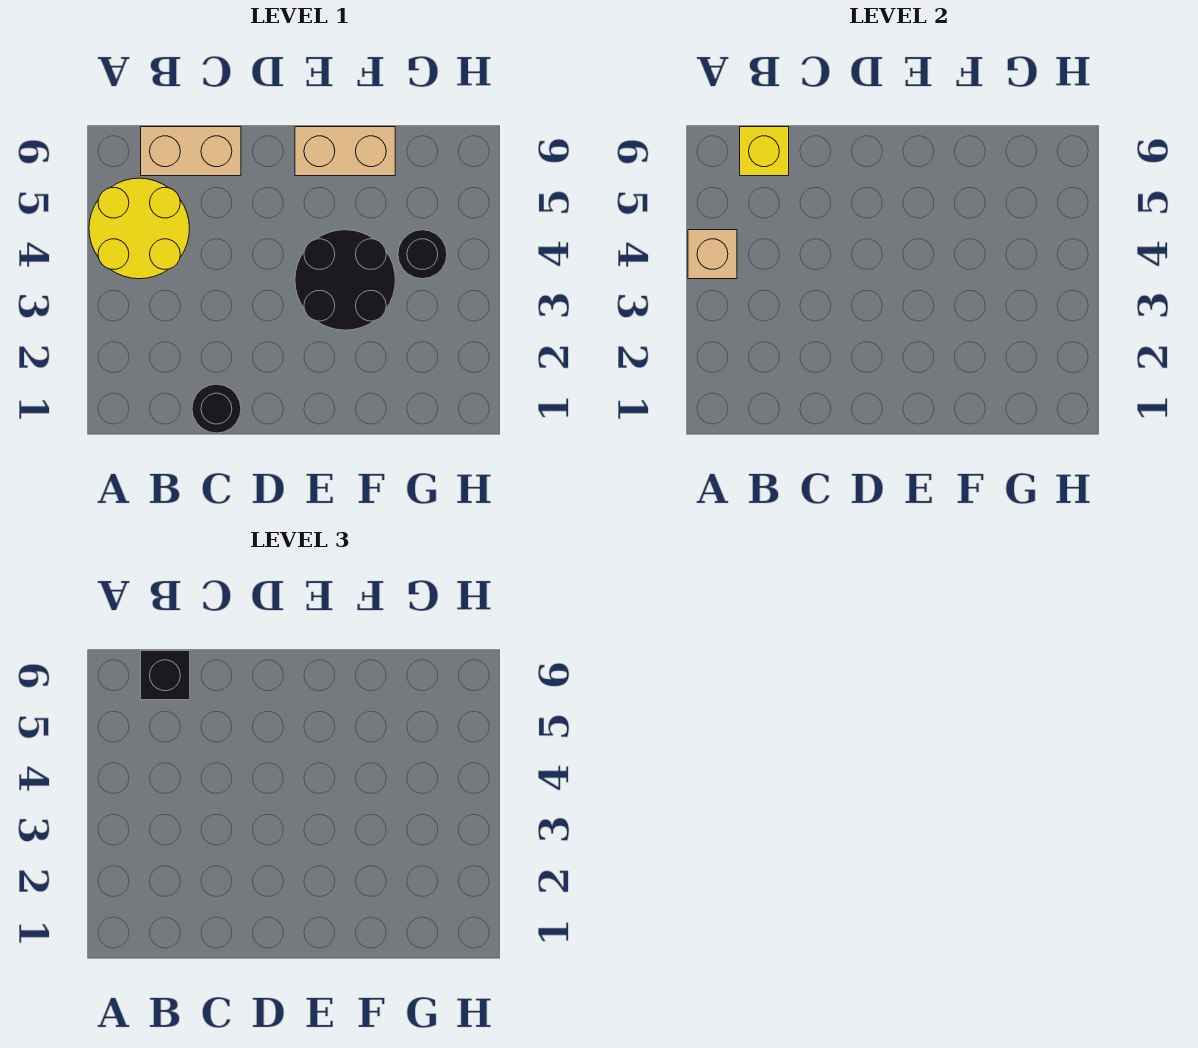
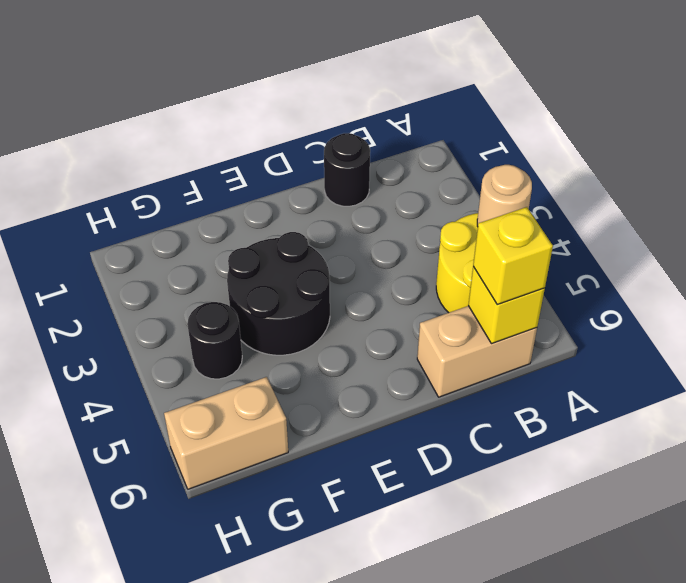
tan brick A4 level 2 -> tan round brick A4 level 2
black brick B6 level 3 -> yellow brick B6 level 3
tan brick E6:F6 level 1 -> tan brick G6:H6 level 1

